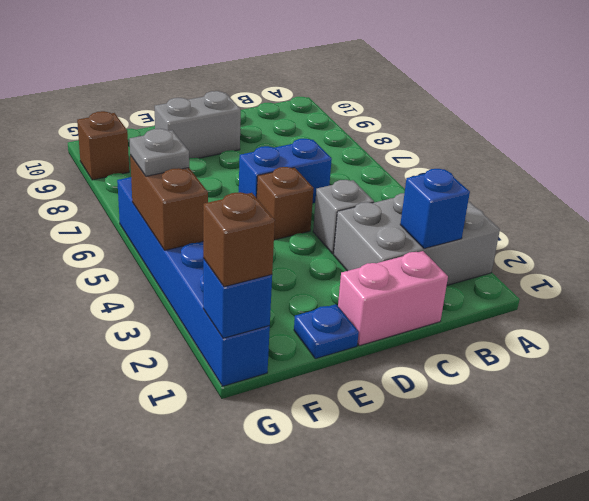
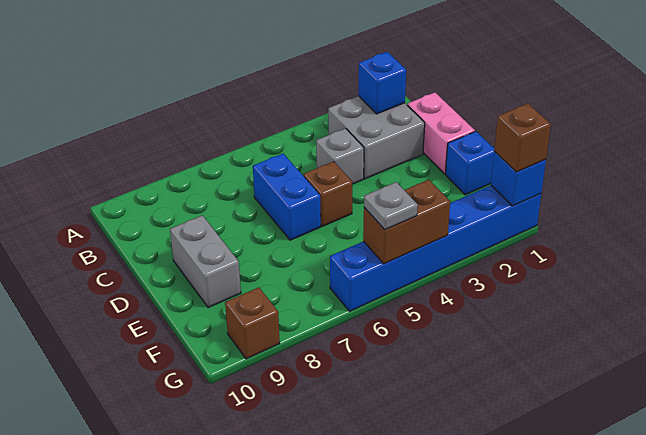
grey brick A2:C3 level 1 -> grey brick B2:C3 level 1
blue plate E1 level 1 -> blue brick E1 level 1

